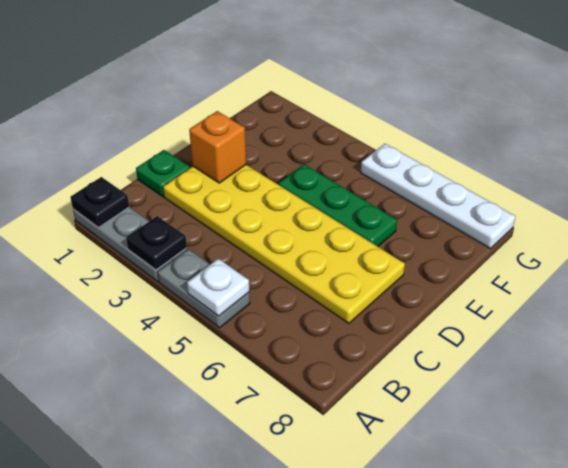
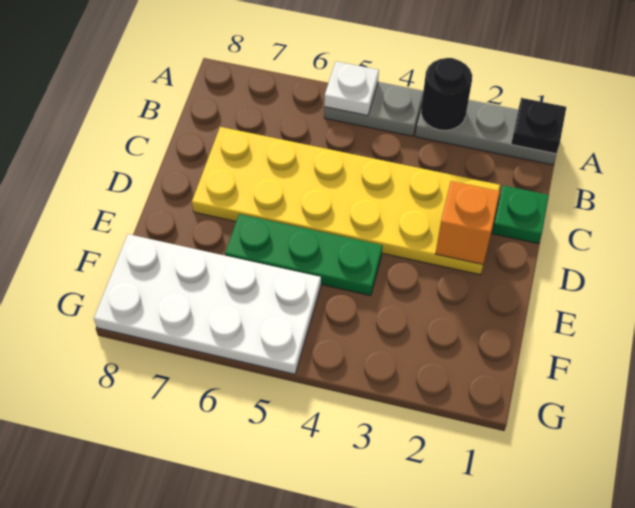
black plate A3 level 2 -> black round brick A3 level 2
white plate G5:G8 level 1 -> white plate F5:G8 level 1

